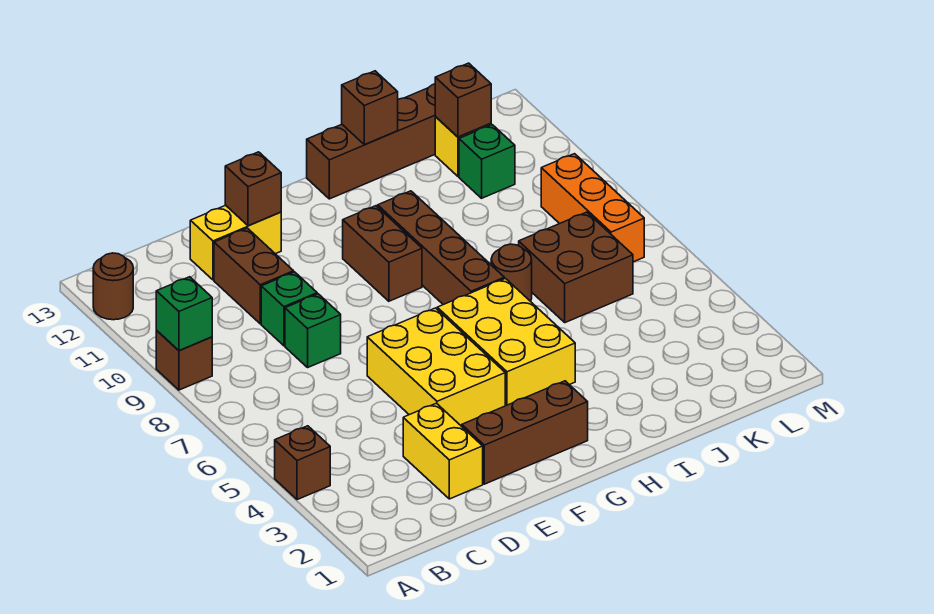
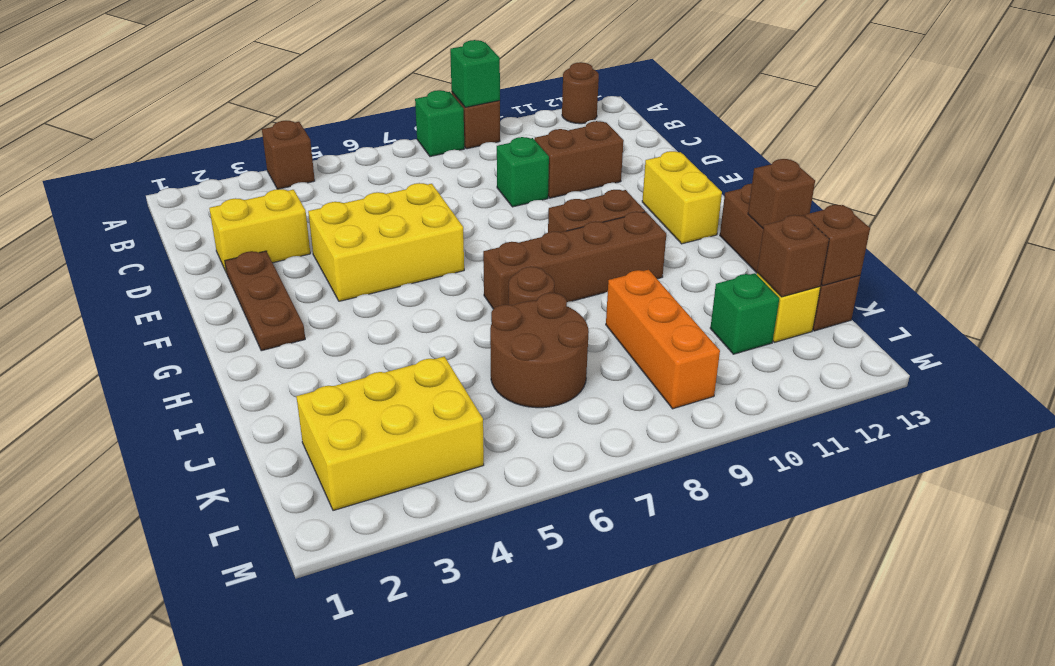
green brick D8 level 1 -> green brick A8 level 1
yellow brick D12:E12 level 1 -> yellow brick F12:G12 level 1
brown brick E2:G2 level 1 -> brown plate E2:G2 level 1
brown brick E12 level 2 -> brown brick K13 level 2
yellow brick G4:H6 level 1 -> yellow brick K2:L4 level 1
brown brick J6:K7 level 1 -> brown round brick J6:K7 level 1
orange brick L7:L9 level 1 -> orange brick J9:L9 level 1

